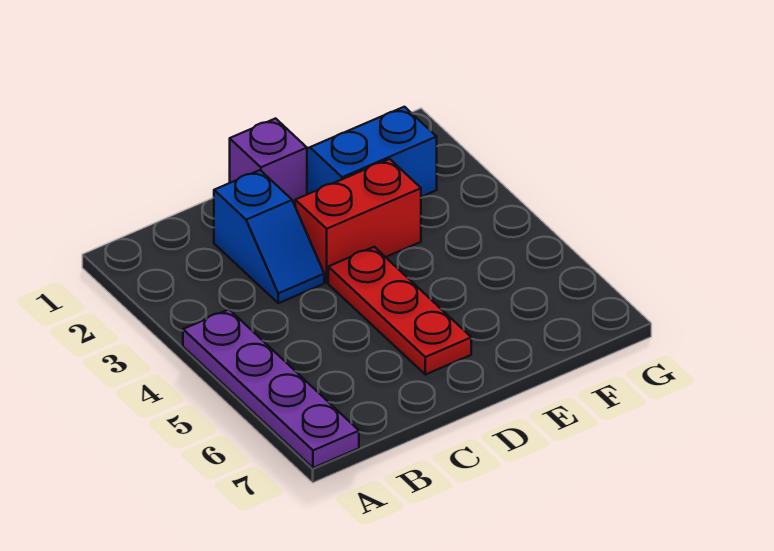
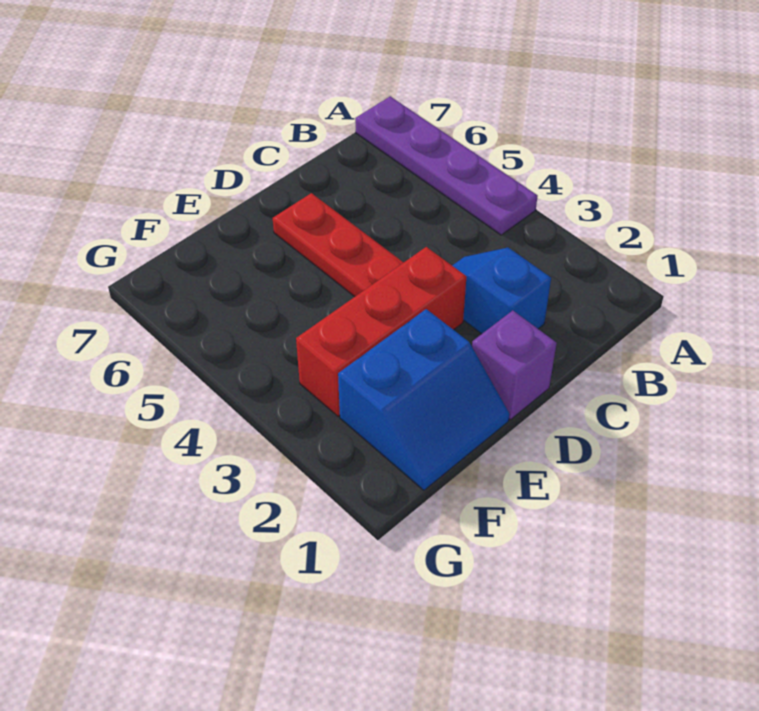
red brick D3:E3 level 1 -> red brick D3:F3 level 1

